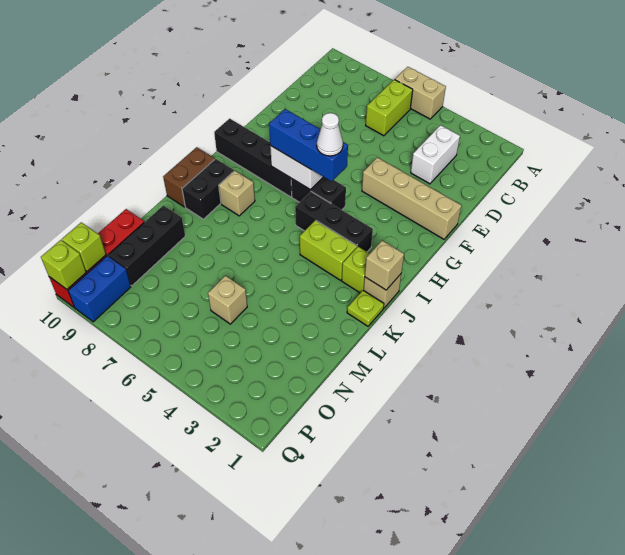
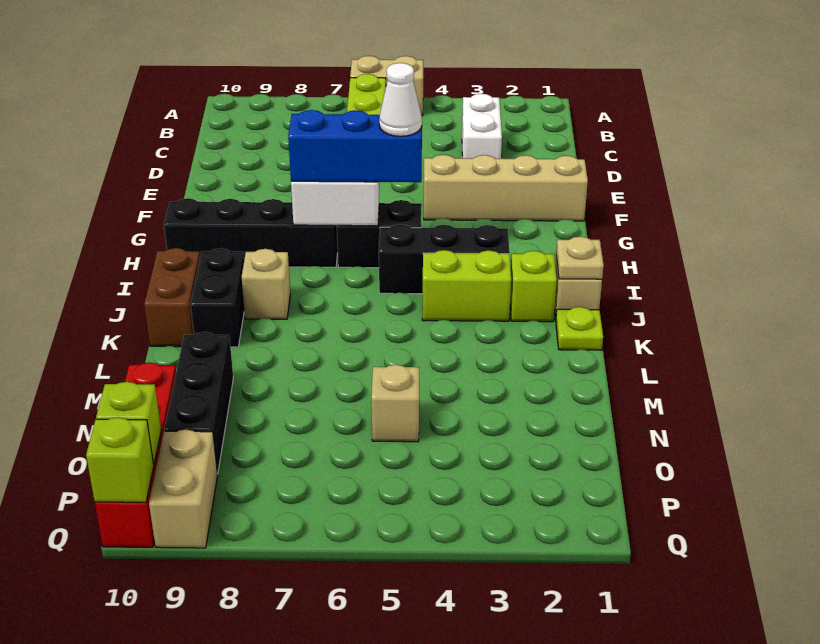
tan brick J1 level 2 -> tan plate J1 level 2
blue brick P9:Q9 level 1 -> tan brick P9:Q9 level 1

